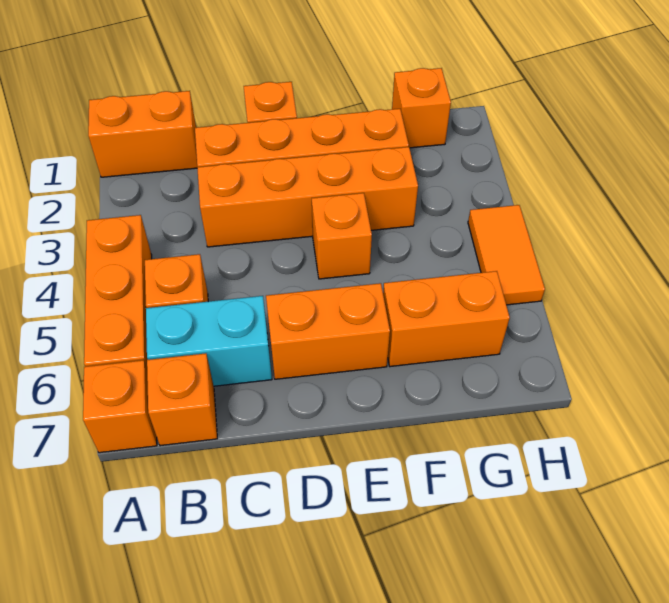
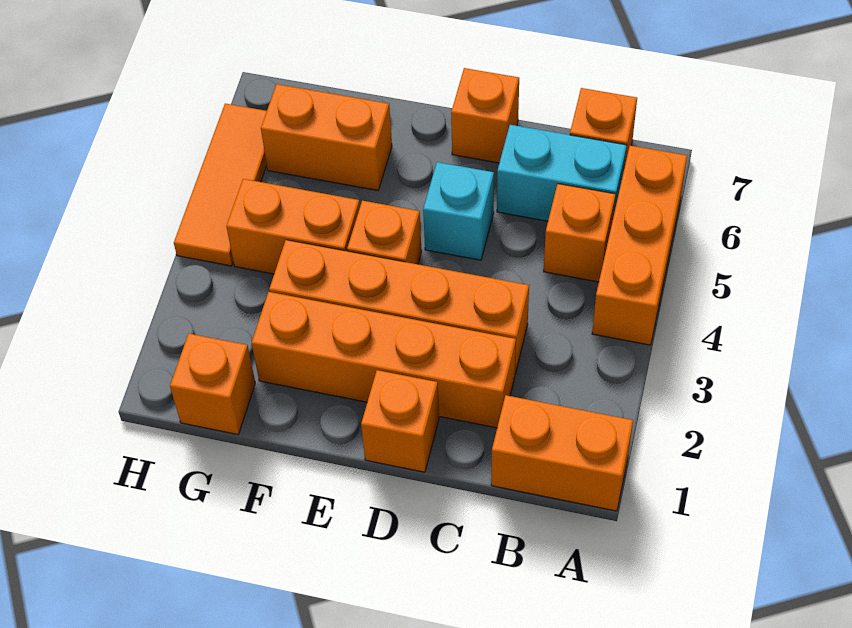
orange brick A7 level 1 -> orange brick D7 level 1
none -> cyan brick D5 level 1
orange brick D6:E6 level 1 -> orange brick F4:G4 level 1
orange tile H4:H5 level 1 -> orange tile H4:H6 level 1

